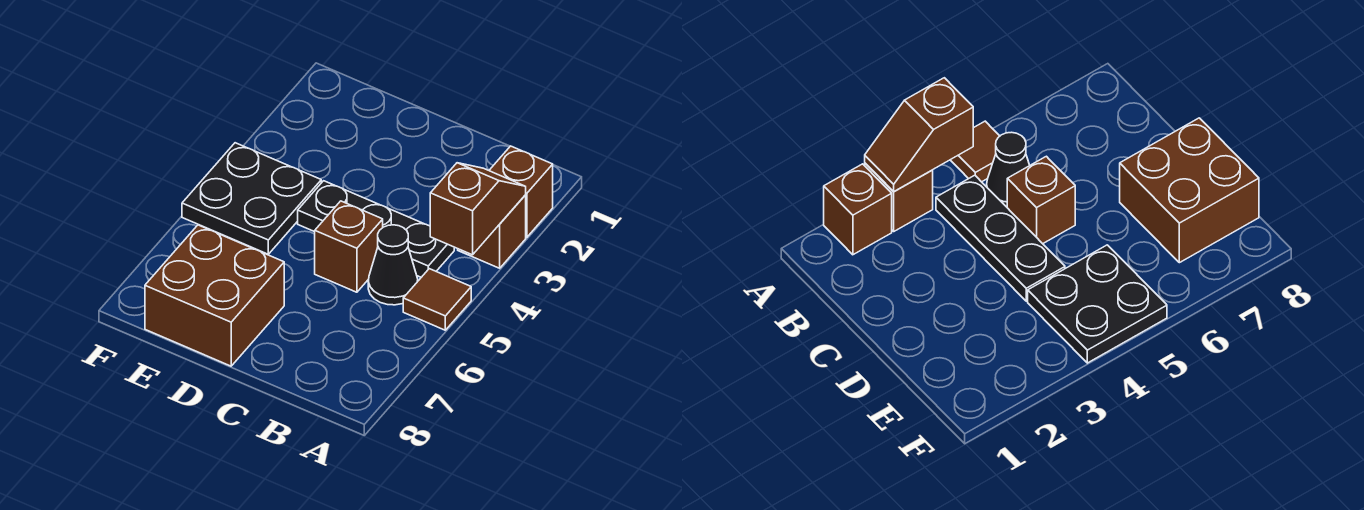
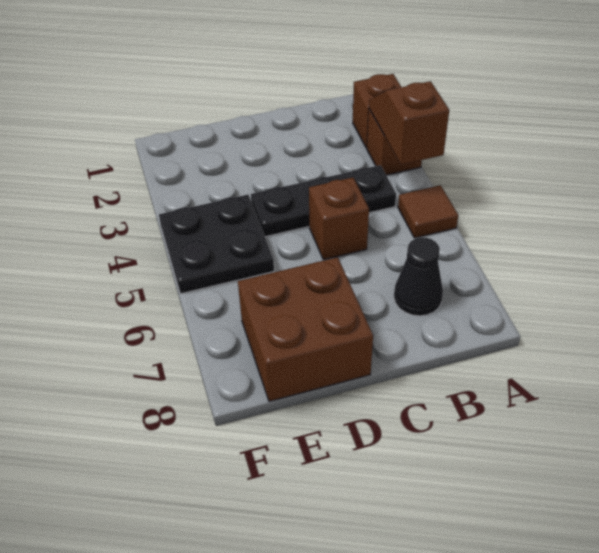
black cone B5 level 1 -> black cone B7 level 1

